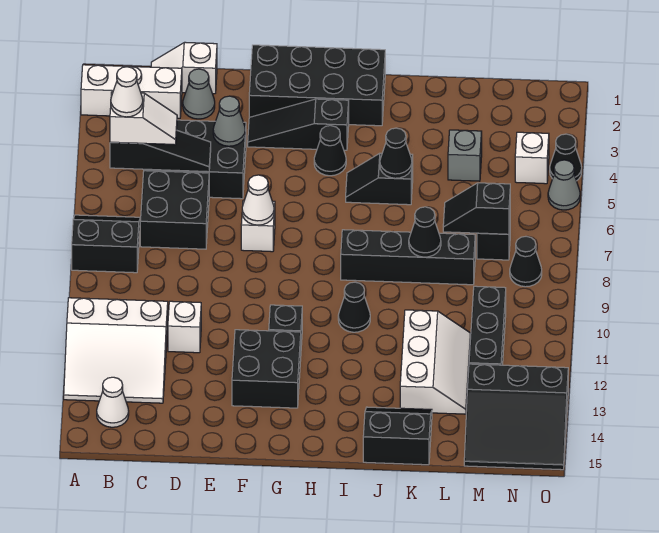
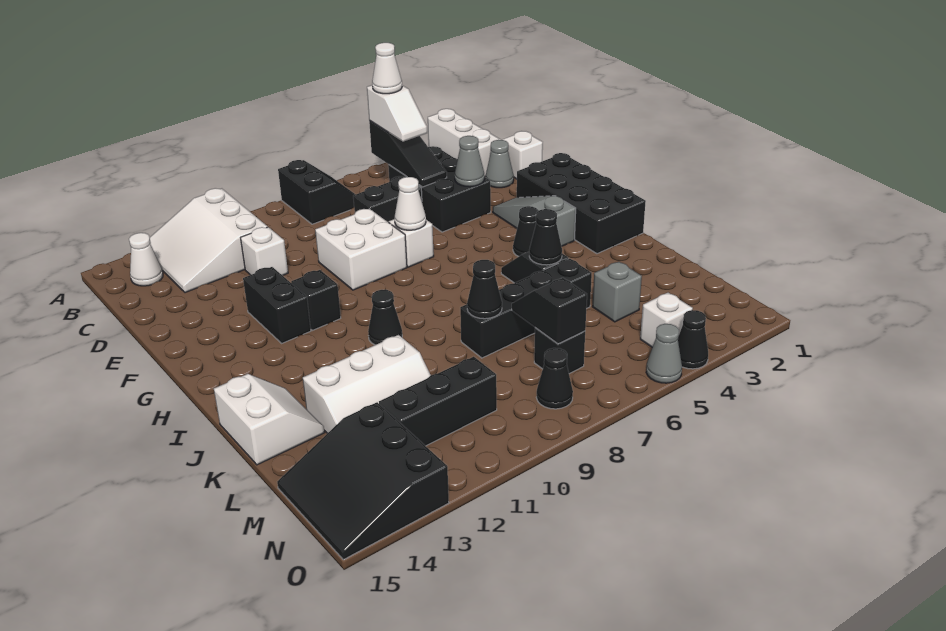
black brick C6:D7 level 1 -> black brick D6:D7 level 1
none -> white brick E8:F9 level 1
black slope F3:H3 level 1 top H -> grey slope F3:H3 level 1 top H
black brick F12:G13 level 1 -> black brick F12:G12 level 1
black brick I8:L8 level 1 -> black brick K5:K8 level 1
black slope J14:K15 level 1 top 15 -> white slope J14:K15 level 1 top 15

